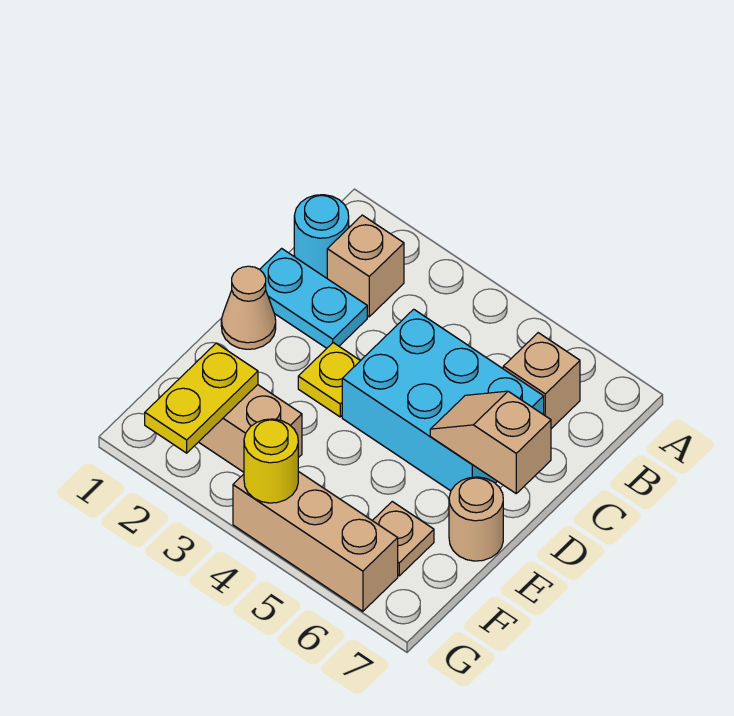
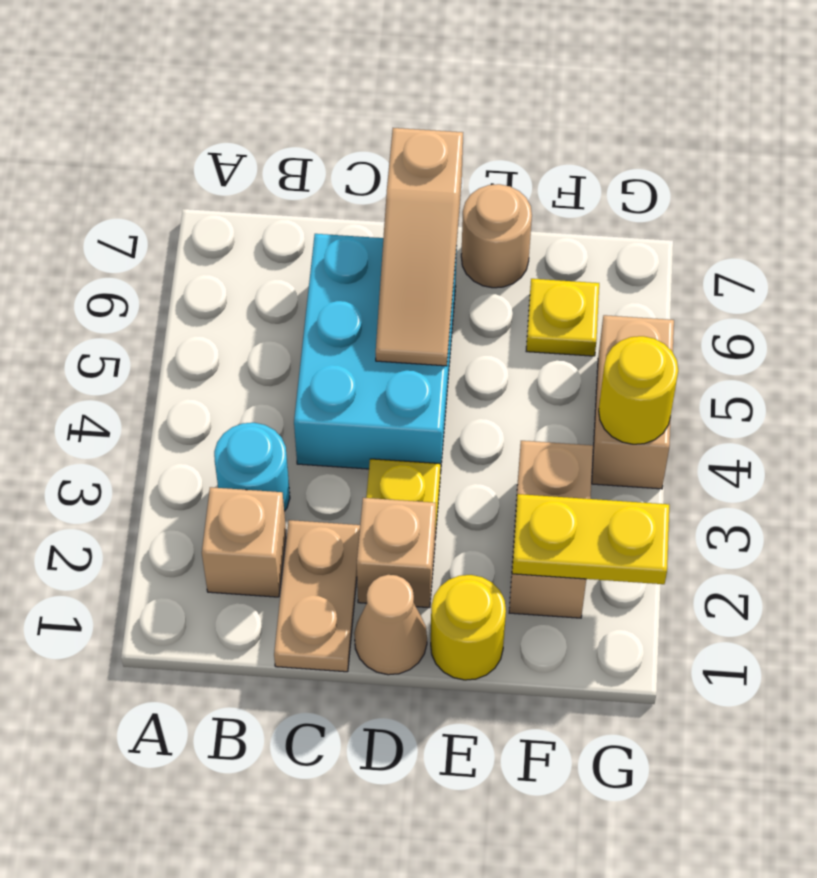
cyan round brick B1 level 1 -> cyan round brick B3 level 1
tan brick B6 level 1 -> tan brick D2 level 1
cyan plate C1:C2 level 1 -> tan plate C1:C2 level 1
tan slope D6:D7 level 2 top 7 -> tan slope D5:D7 level 2 top 7
none -> yellow round brick E1 level 1
tan plate F6 level 1 -> yellow plate F6 level 1
tan brick G4:G6 level 1 -> tan brick G4:G5 level 1

